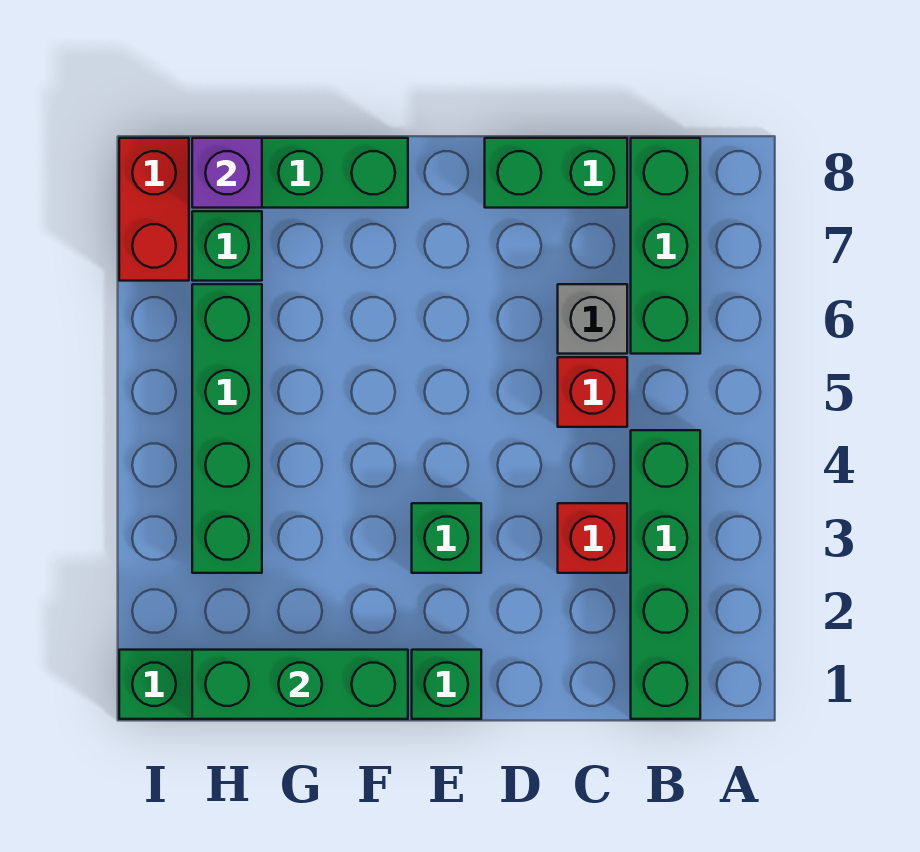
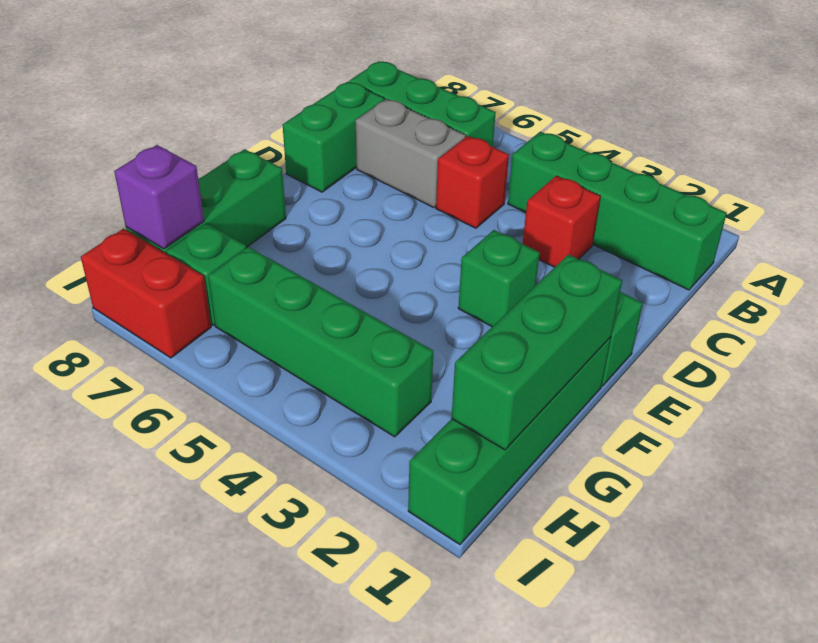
grey brick C6 level 1 -> grey brick C6:C7 level 1

